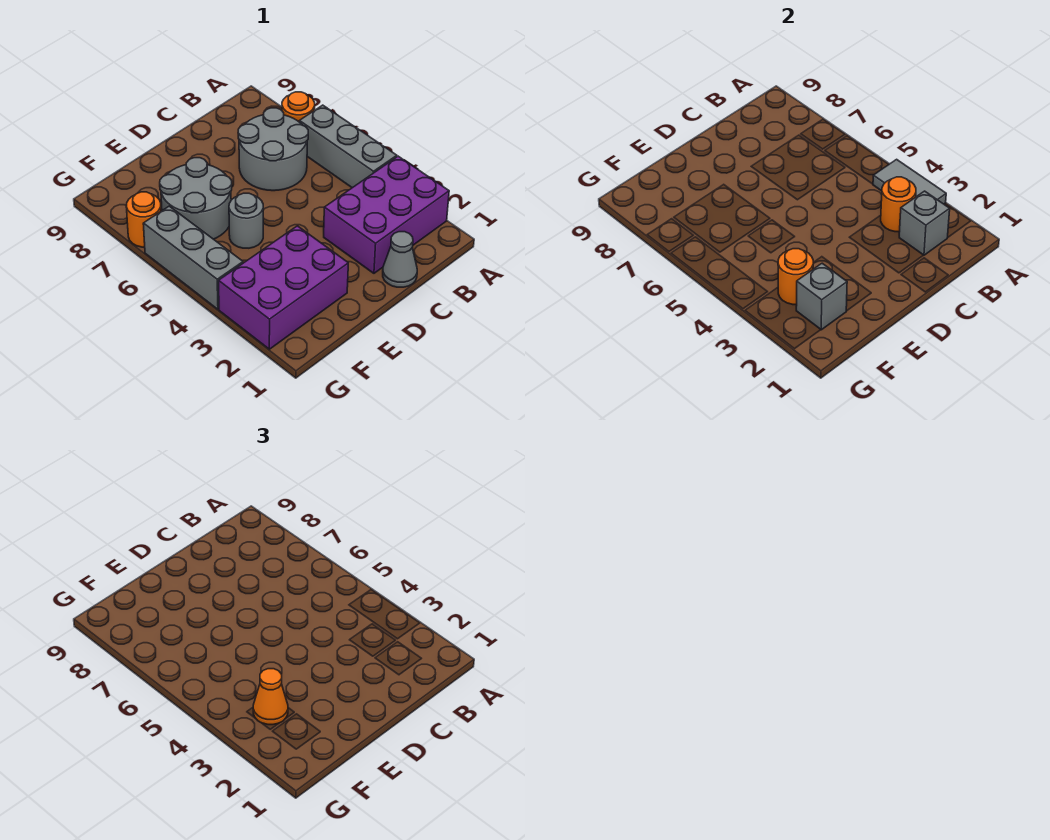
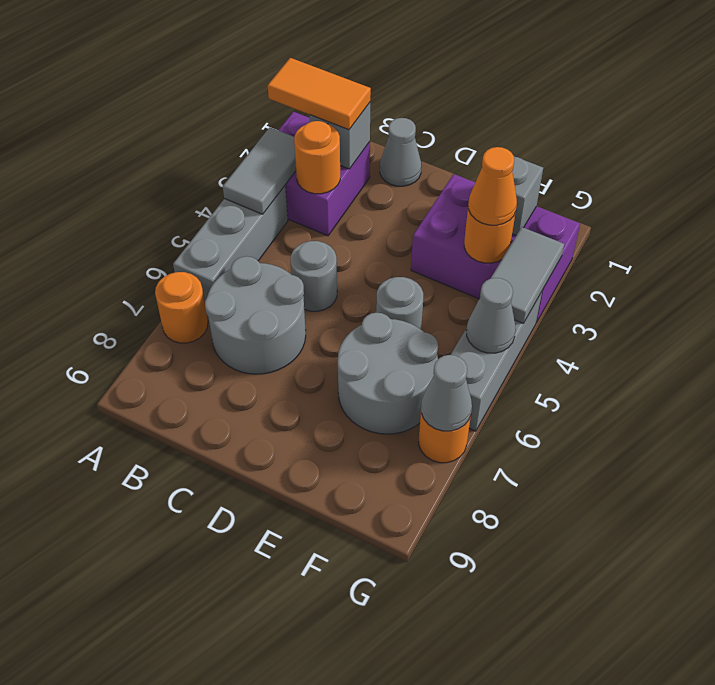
purple brick A2:C3 level 1 -> purple brick A2:B3 level 1
none -> orange tile A2:B2 level 3
none -> grey round brick C5 level 1
none -> grey tile G3:G4 level 2
none -> grey cone G5 level 2
none -> grey cone G7 level 2

